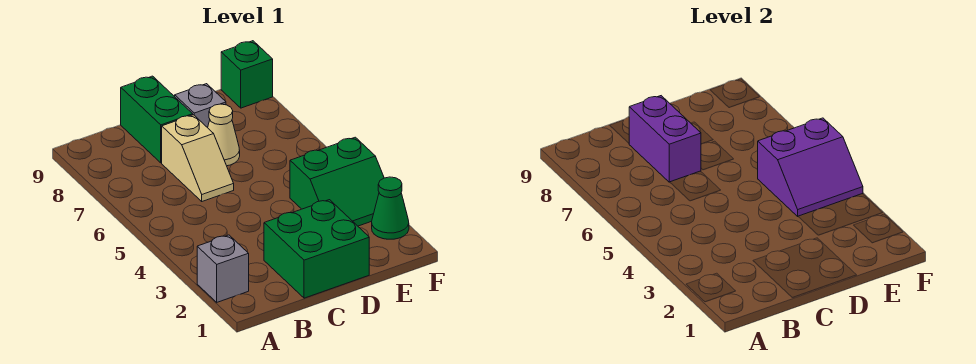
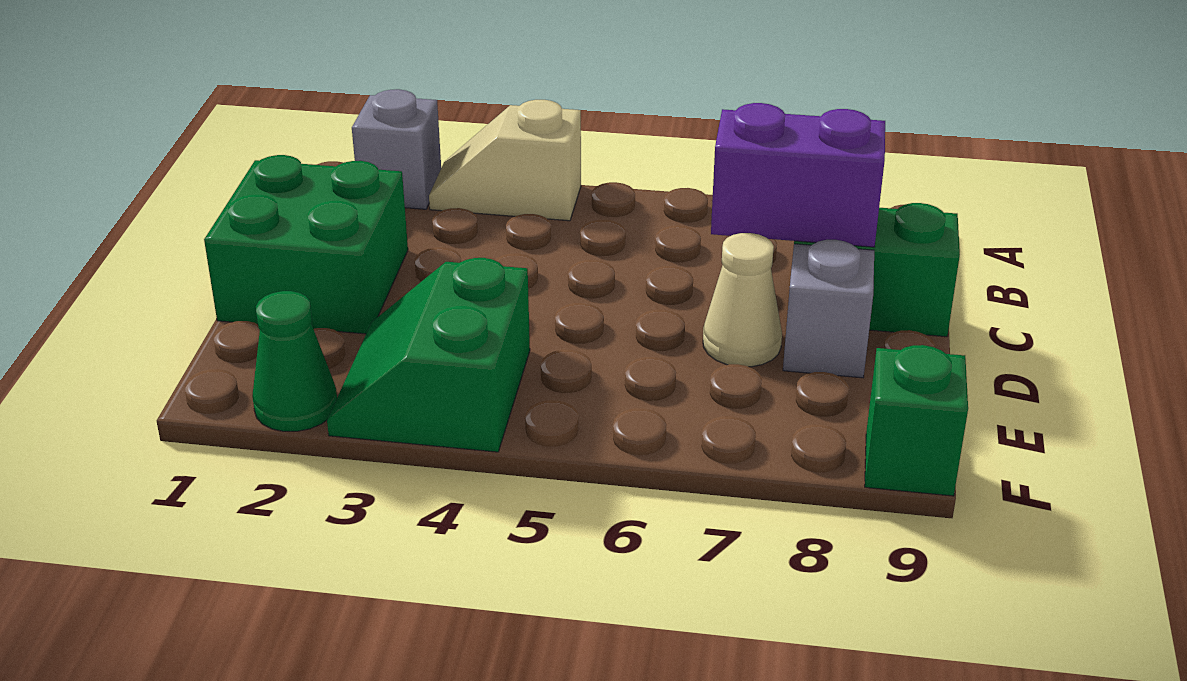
tan slope C6:C7 level 1 top 7 -> tan slope A3:A4 level 1 top 4
purple slope E4:F5 level 2 top 5 -> none

